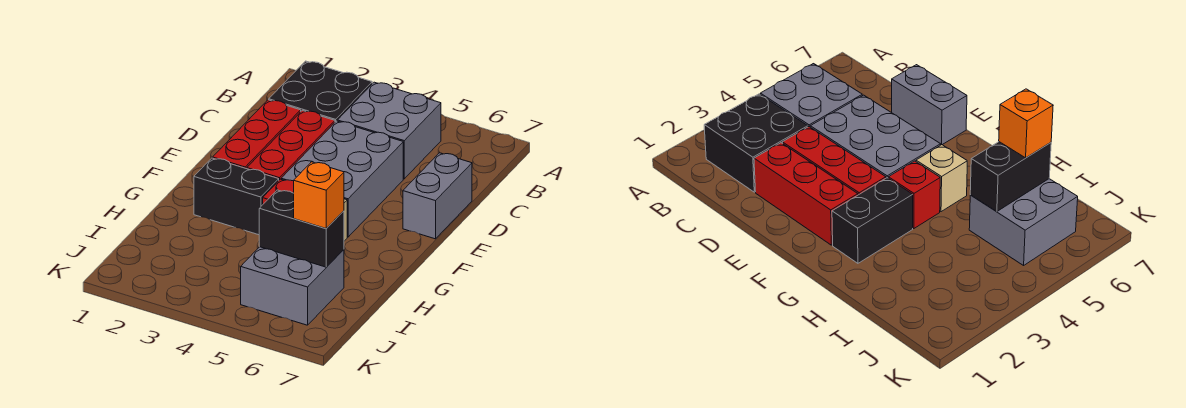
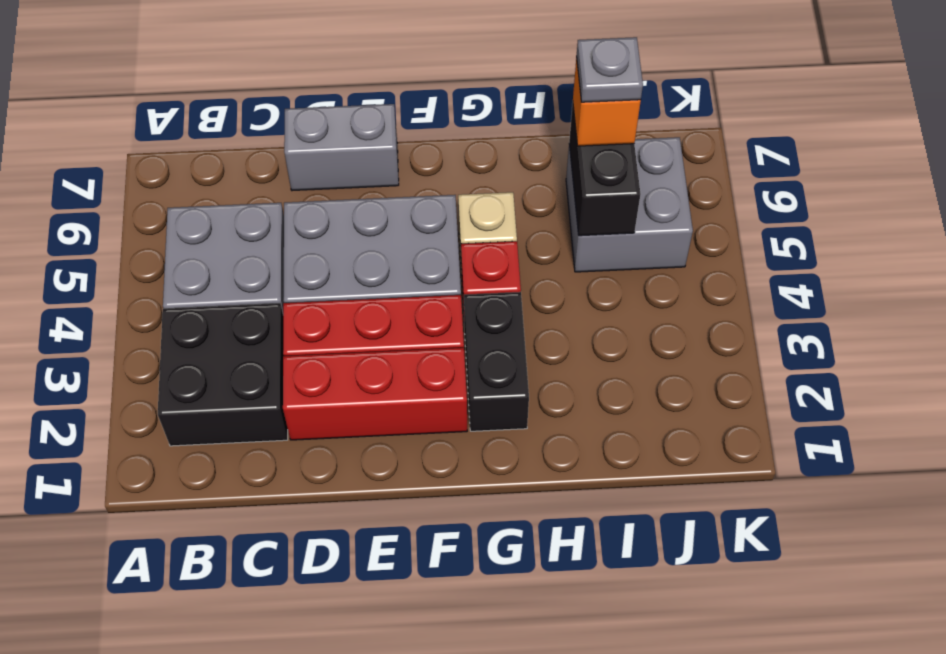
none -> grey plate I6 level 4

